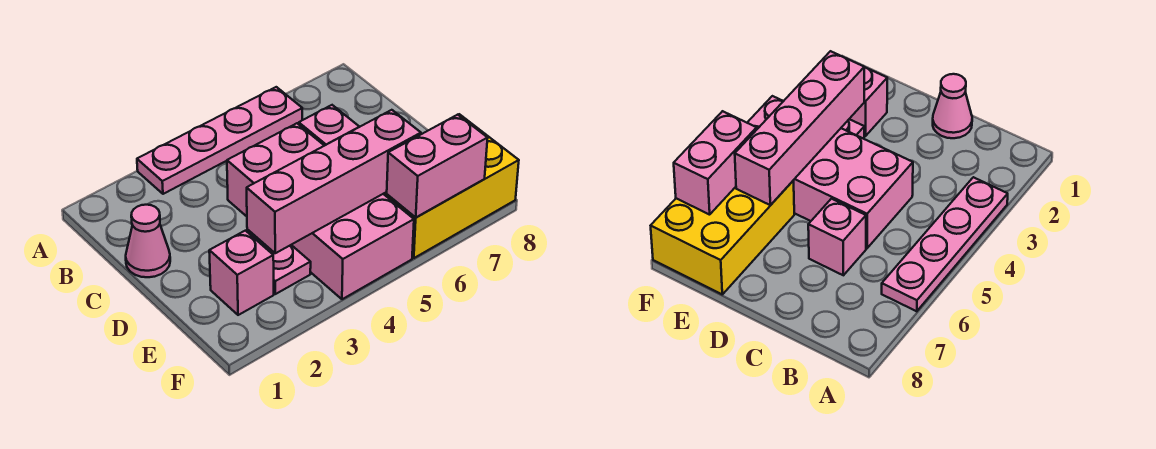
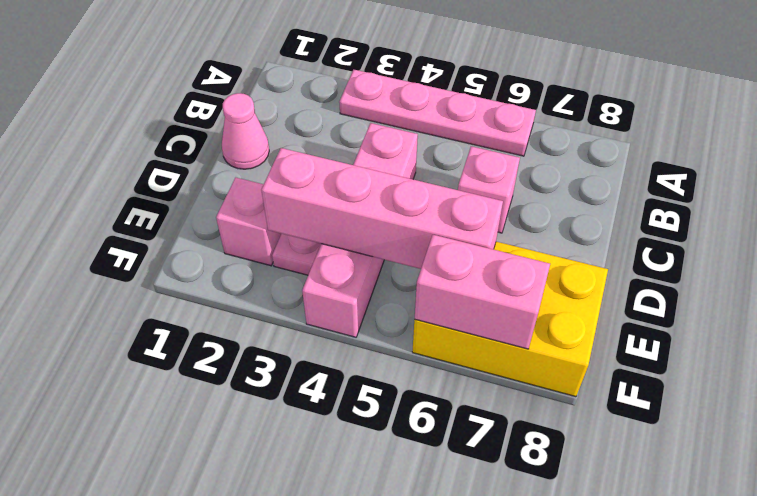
pink brick C4:F5 level 1 -> pink brick C4:F4 level 1

